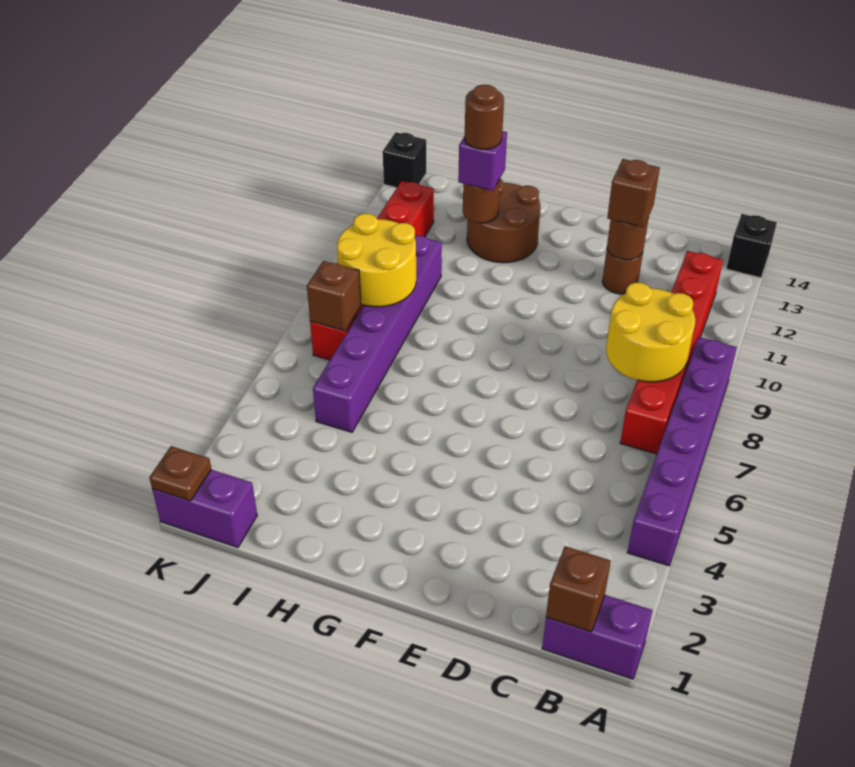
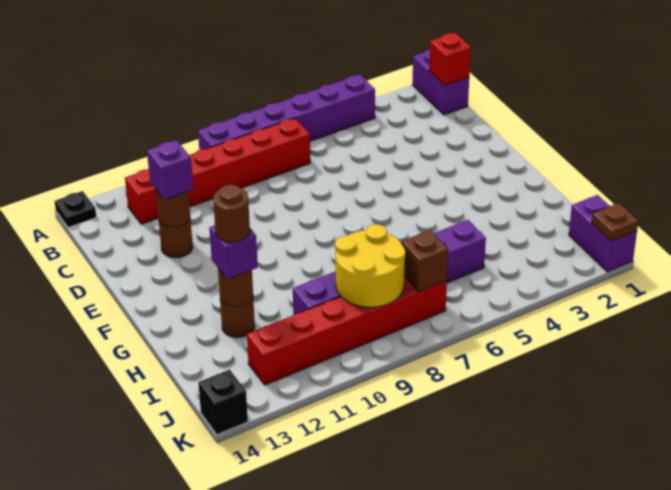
black brick A14 level 1 -> black plate A14 level 1
brown brick B1 level 2 -> red brick B1 level 2
yellow round brick B8:C9 level 2 -> none
brown brick D12 level 3 -> purple brick D12 level 3
brown round brick G12:H13 level 1 -> brown round brick H12 level 1

